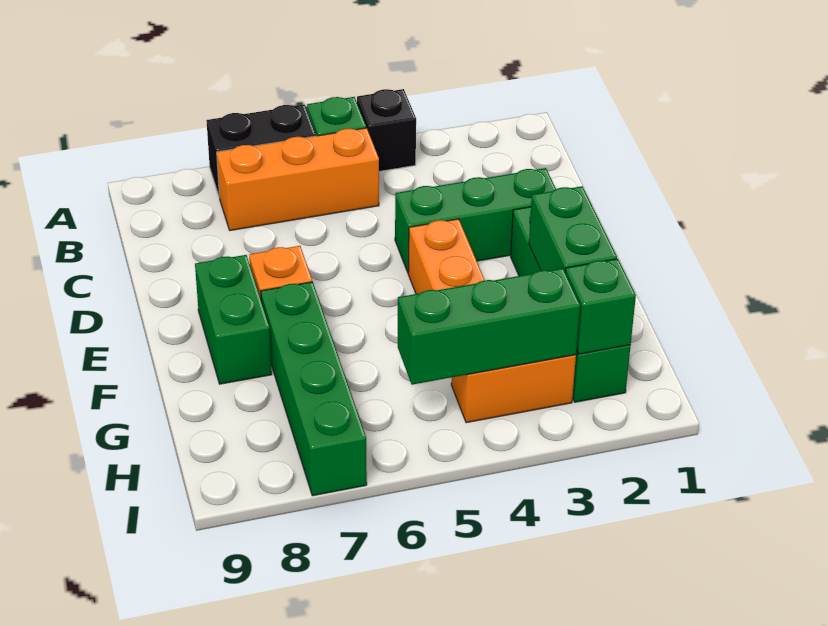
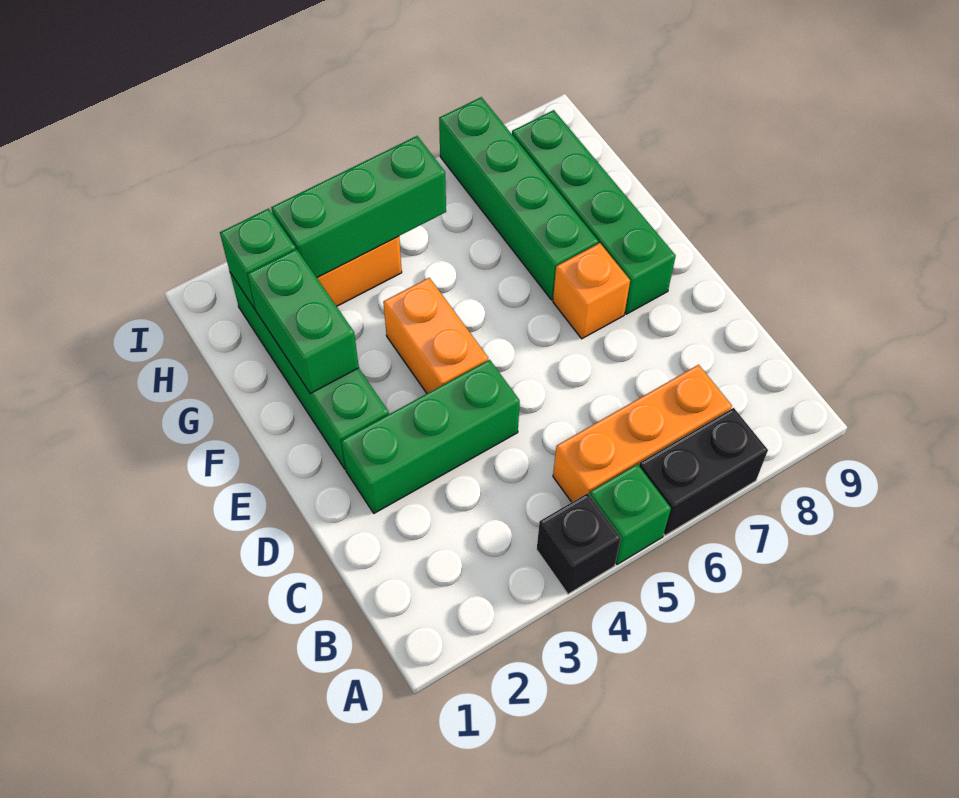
green brick E8:F8 level 1 -> green brick E8:H8 level 1

